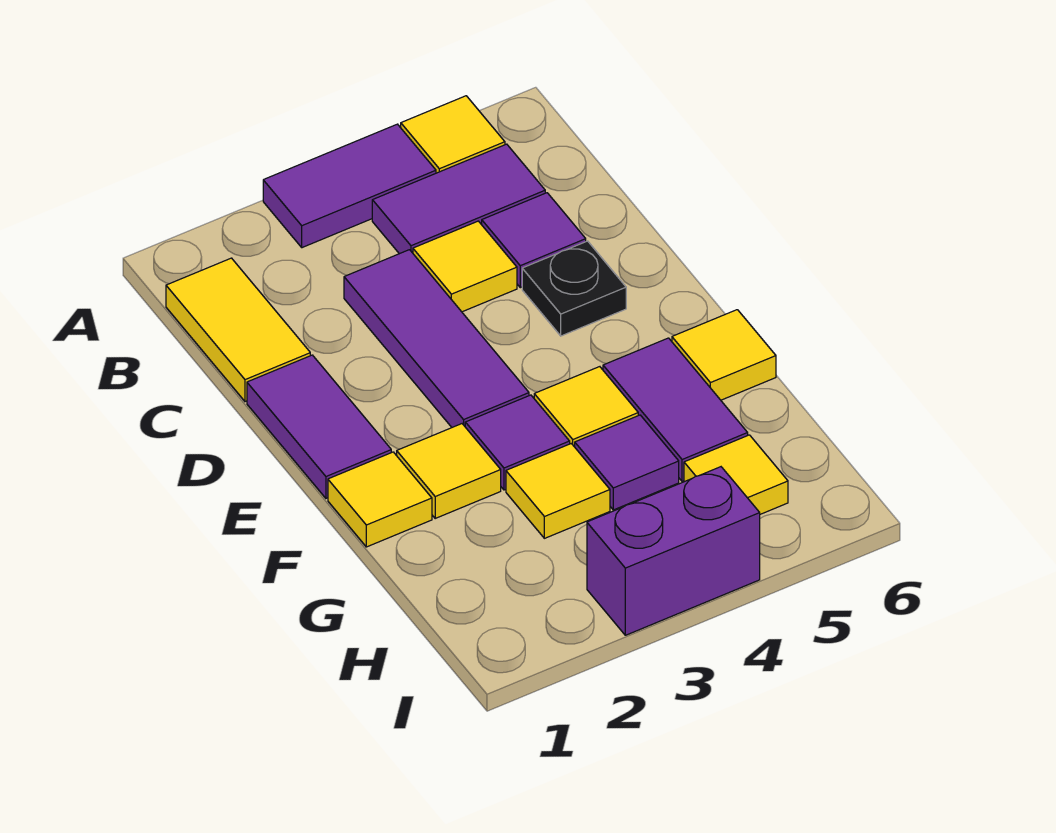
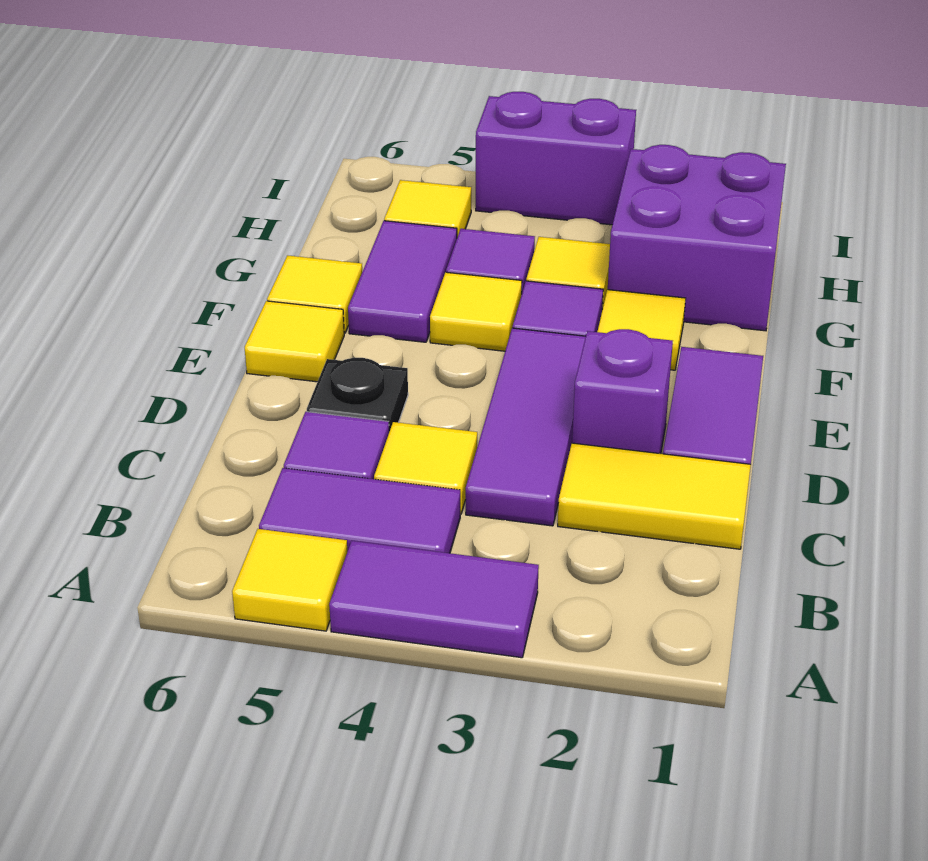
yellow tile B1:C1 level 1 -> yellow tile C1:C2 level 1
none -> purple brick D2 level 1
yellow tile F1 level 1 -> yellow tile E6 level 1
none -> purple brick G1:H2 level 1

